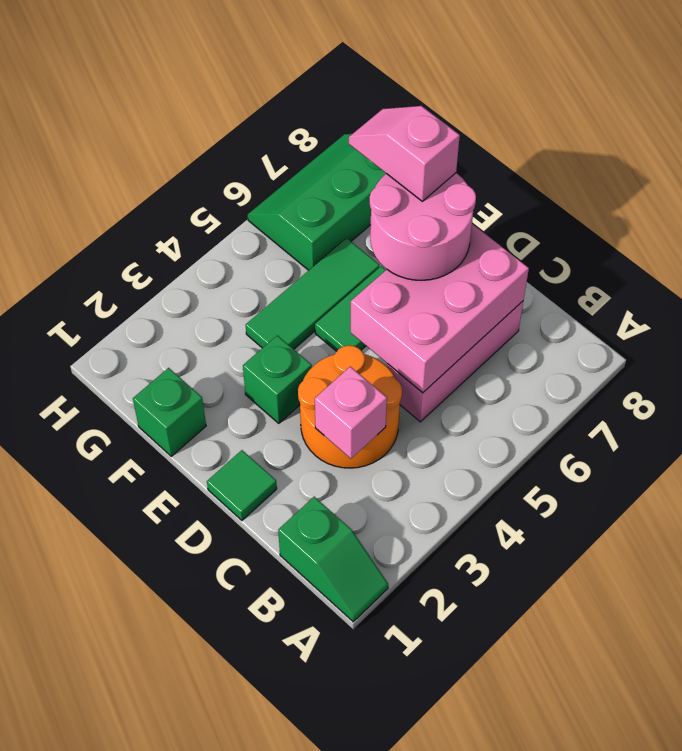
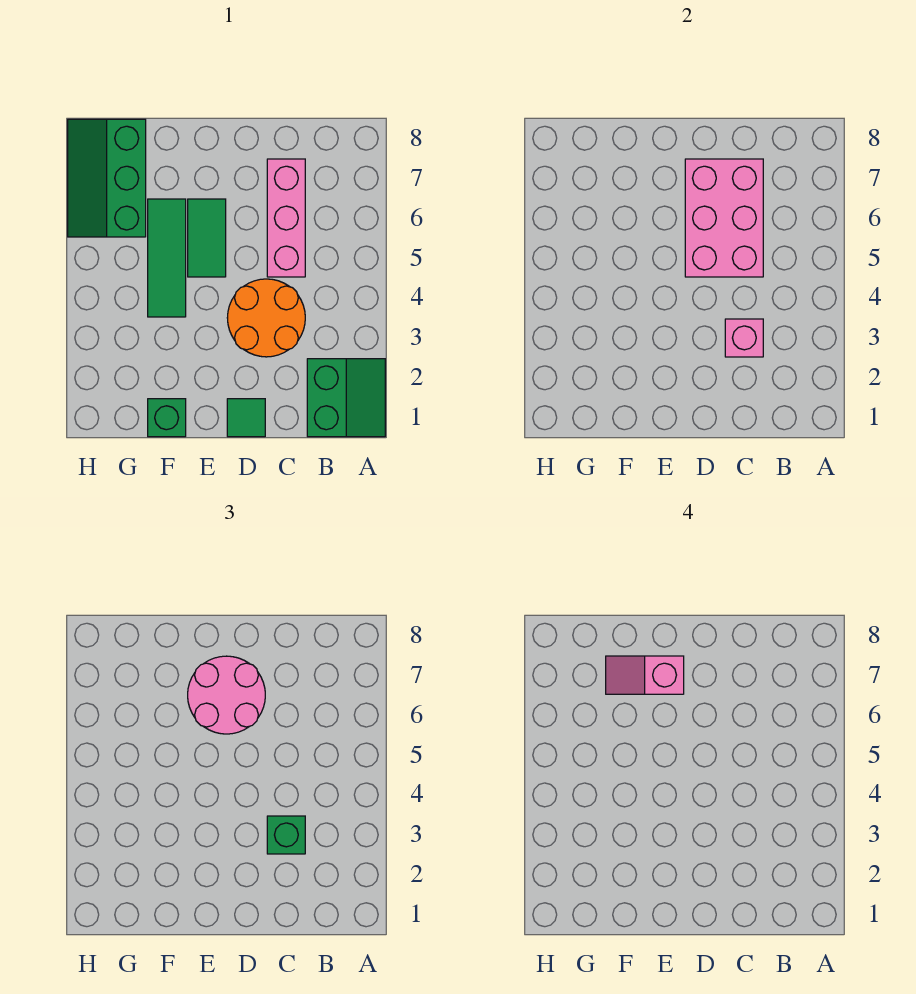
green slope A1:B1 level 1 top B -> green slope A1:B2 level 1 top B
green brick E3 level 1 -> green brick C3 level 3

